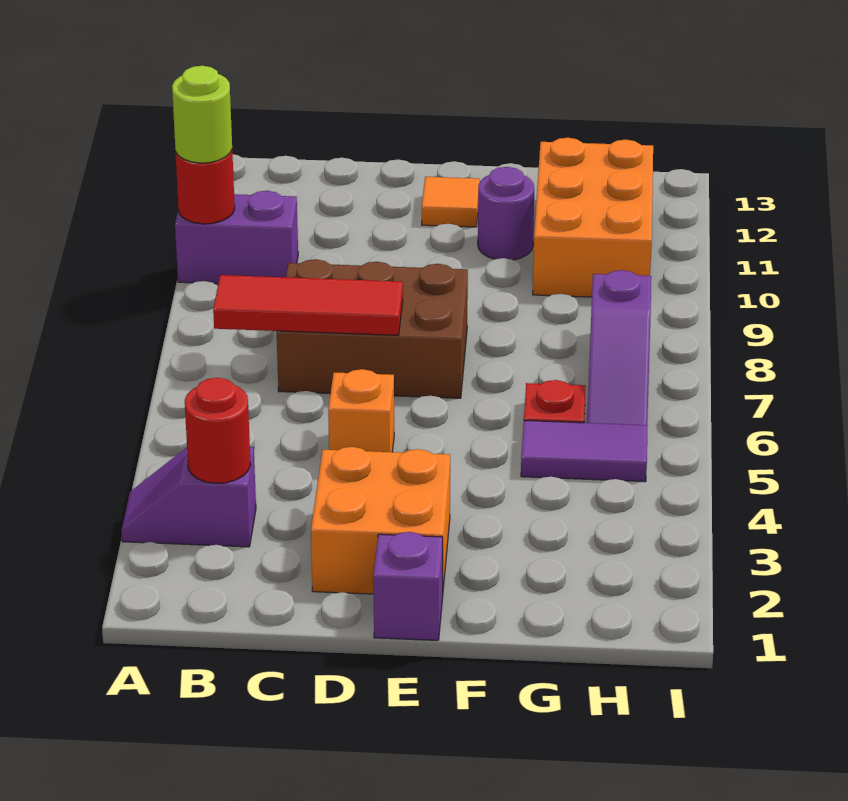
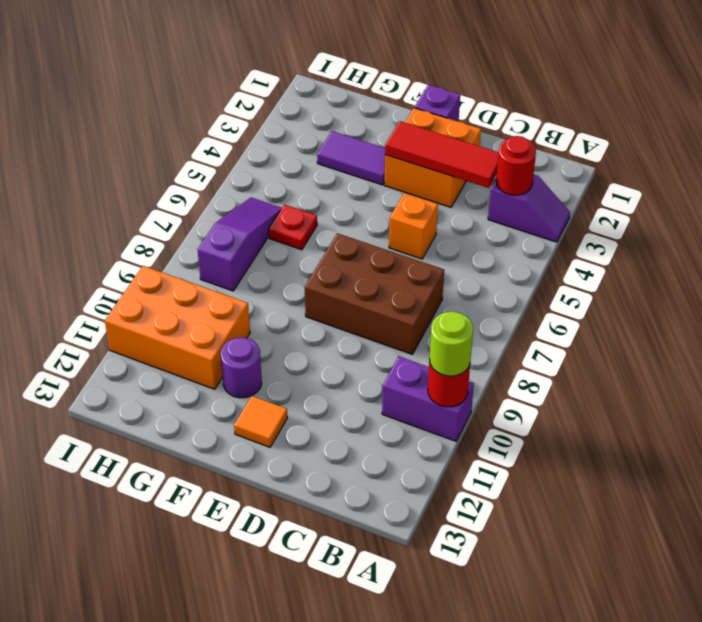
red tile B7:D7 level 2 -> red tile C3:E3 level 2
purple tile G5:H5 level 1 -> purple tile F3:G3 level 1
orange brick G10:H12 level 1 -> orange brick G10:I11 level 1

